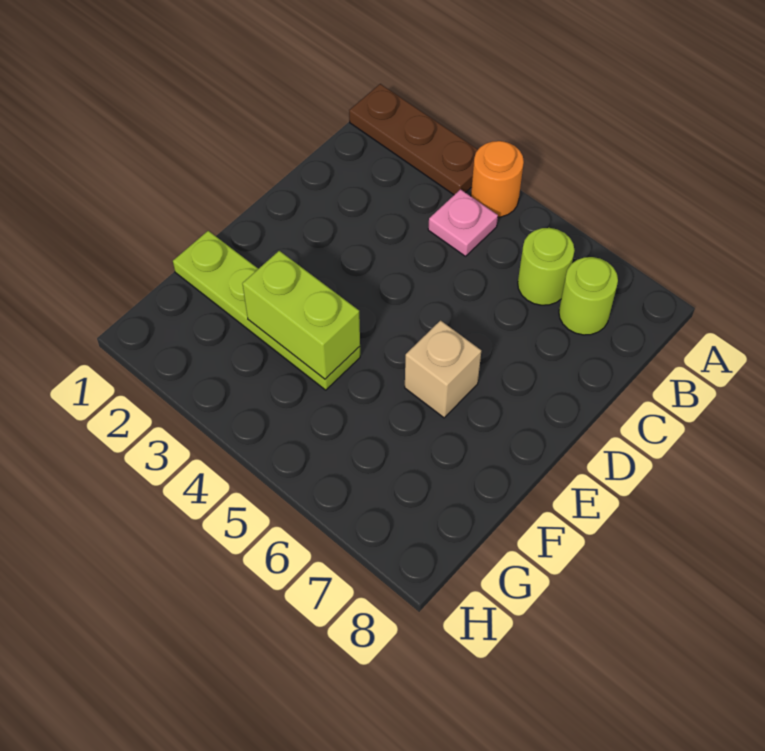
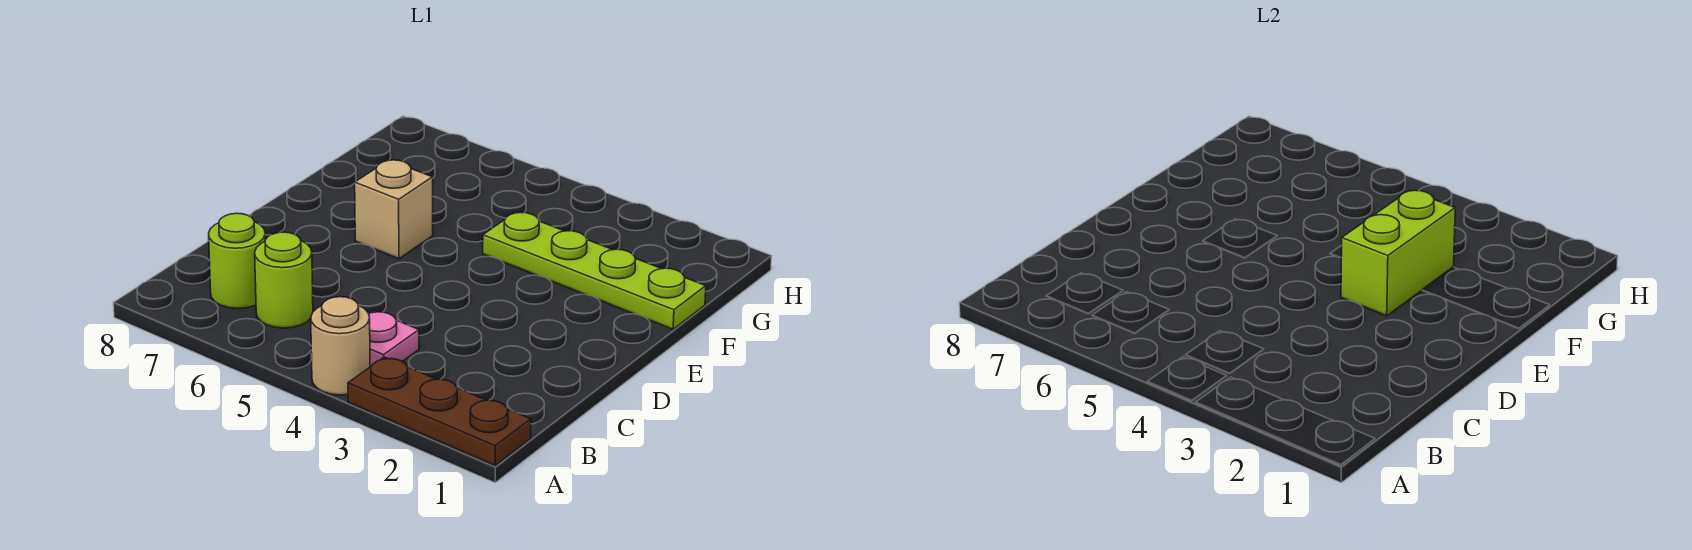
orange round brick A4 level 1 -> tan round brick A4 level 1
lime brick F3:F4 level 2 -> lime brick E3:F3 level 2

